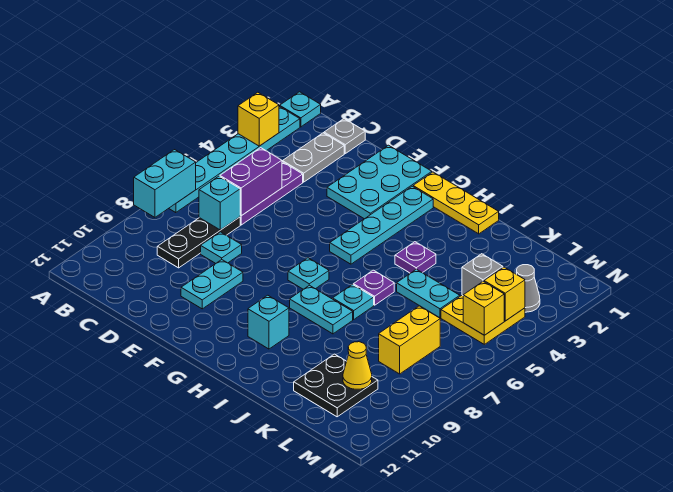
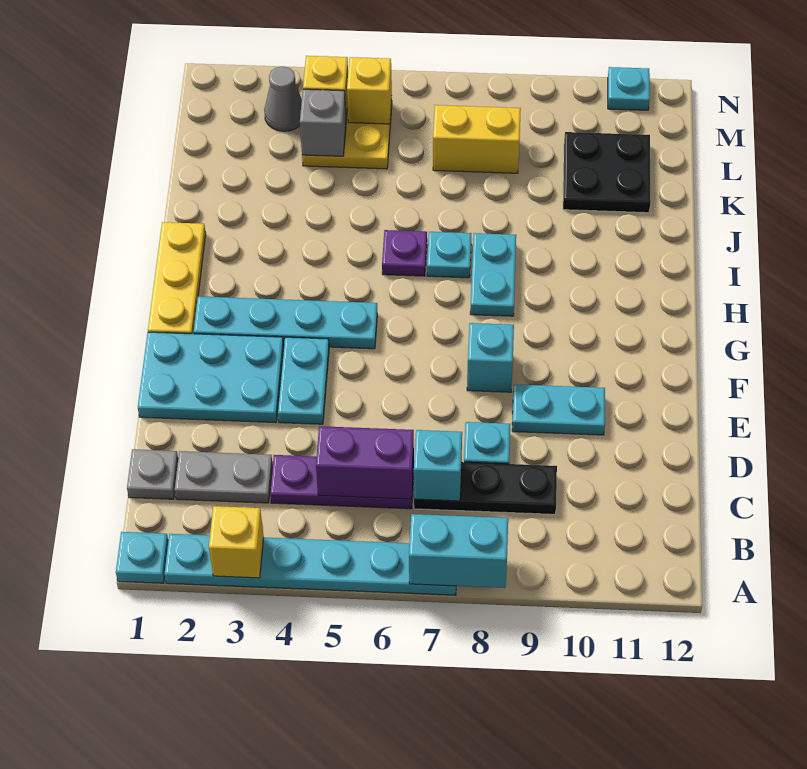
cyan plate G7 level 1 -> cyan plate N11 level 1
cyan brick H10 level 1 -> cyan brick F8 level 1
purple plate I4 level 1 -> none
cyan plate J5:K5 level 1 -> cyan plate E4:F4 level 1
yellow cone L10 level 2 -> none

